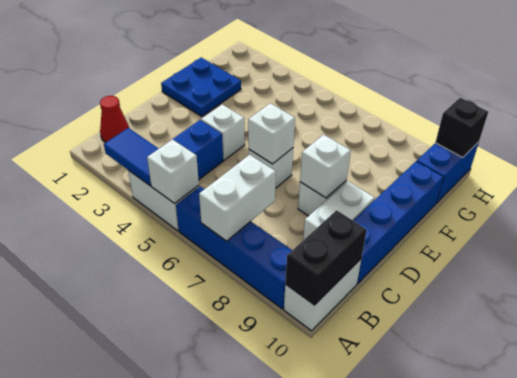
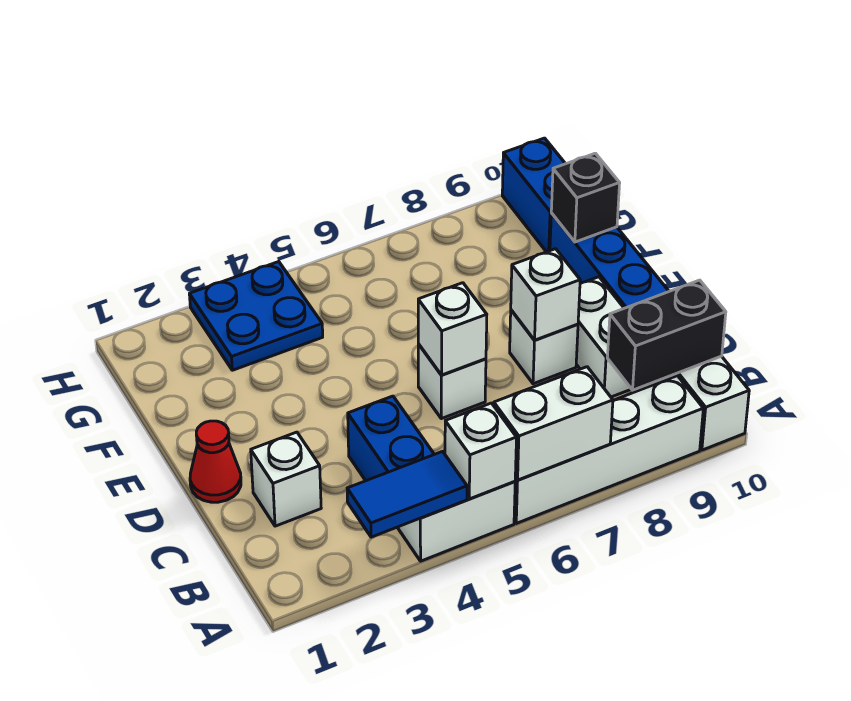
blue brick A6:A9 level 1 -> white brick A6:A9 level 1
white brick A7:B7 level 2 -> white brick A6:A7 level 2
black brick A10:B10 level 2 -> black brick B9:B10 level 2
red cone B1 level 1 -> red cone D1 level 1
white brick D4 level 1 -> white brick C2 level 1
blue plate E1:F2 level 1 -> blue plate G3:H4 level 1
black brick H10 level 2 -> black brick F10 level 2

